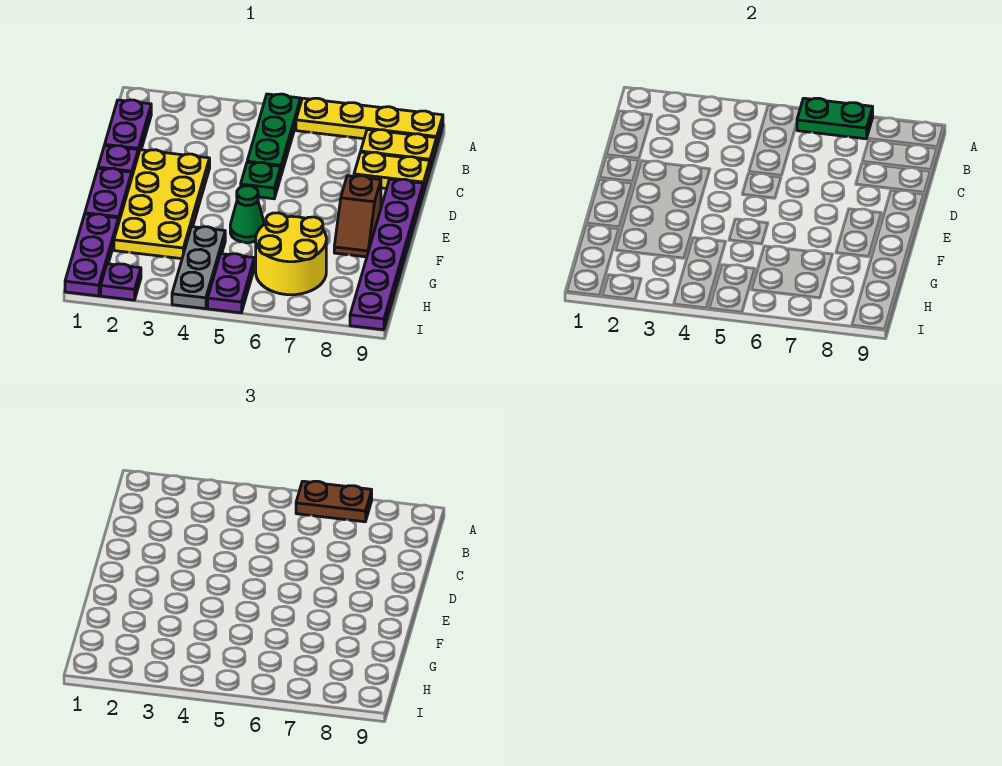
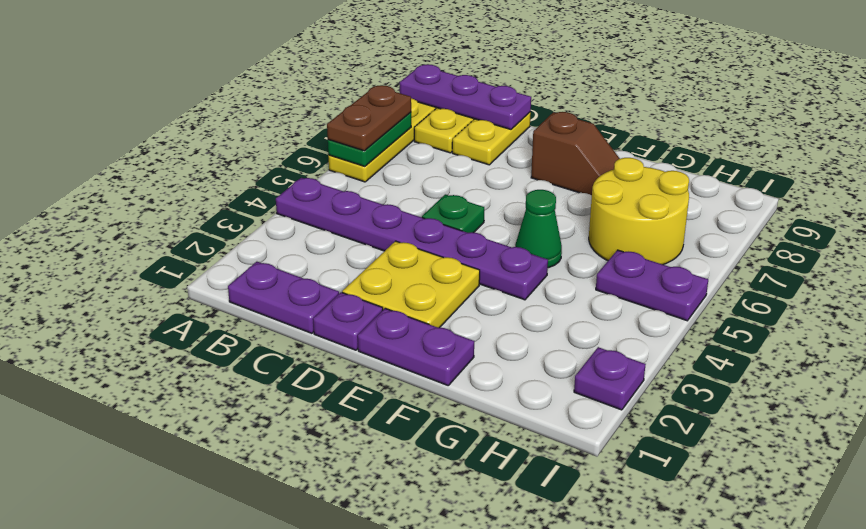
green plate A5:C5 level 1 -> none
yellow plate D2:G3 level 1 -> yellow plate D2:E3 level 1
purple plate D9:I9 level 1 -> purple plate A4:F4 level 1
purple plate G1:I1 level 1 -> purple plate A9:C9 level 2
grey plate G4:I4 level 1 -> none

